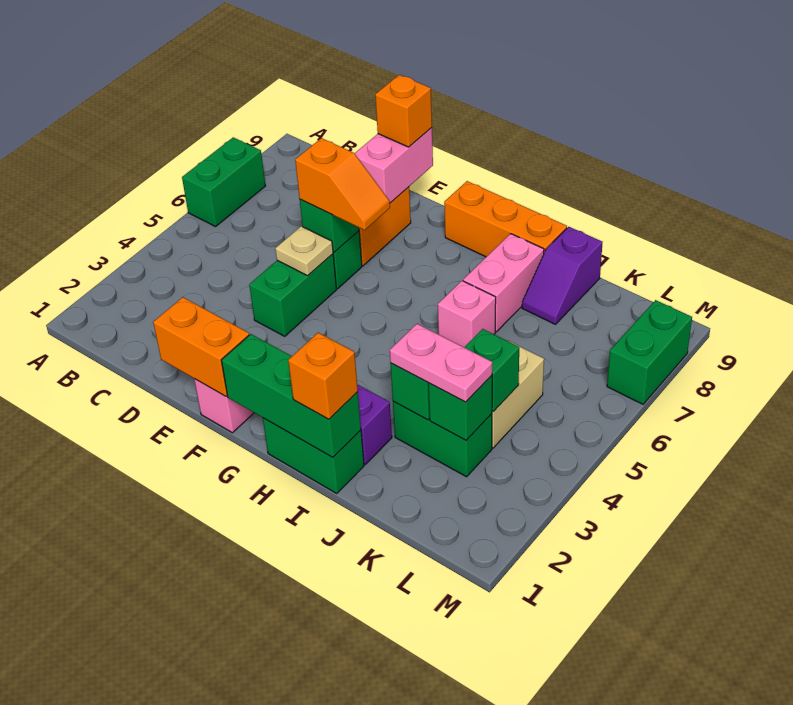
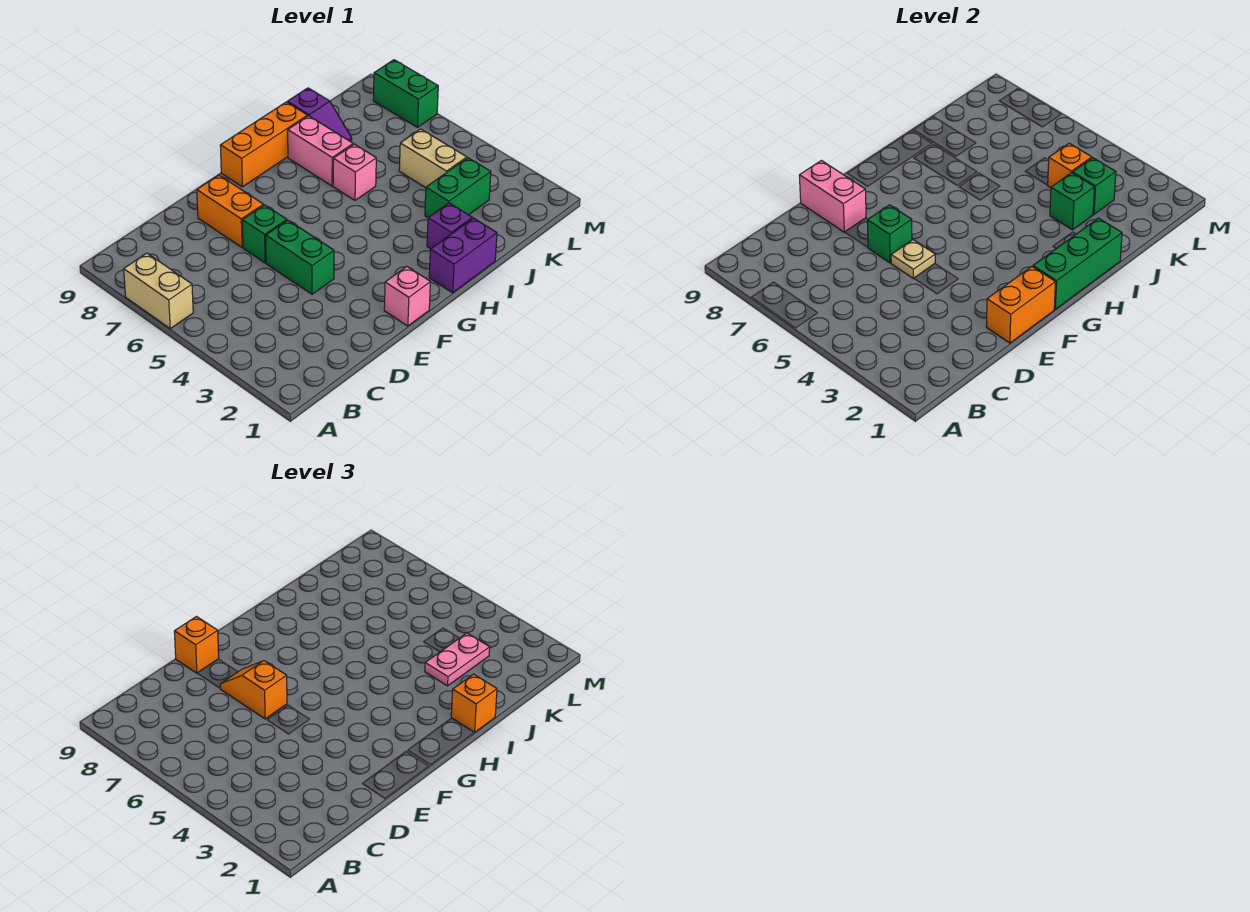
green brick A6:A7 level 1 -> tan brick A6:A7 level 1
orange slope E6:F6 level 3 top E -> orange slope E6:E7 level 3 top 6
green brick H1:I1 level 1 -> purple brick H1:I1 level 1
green brick K4 level 2 -> orange brick K4 level 2

